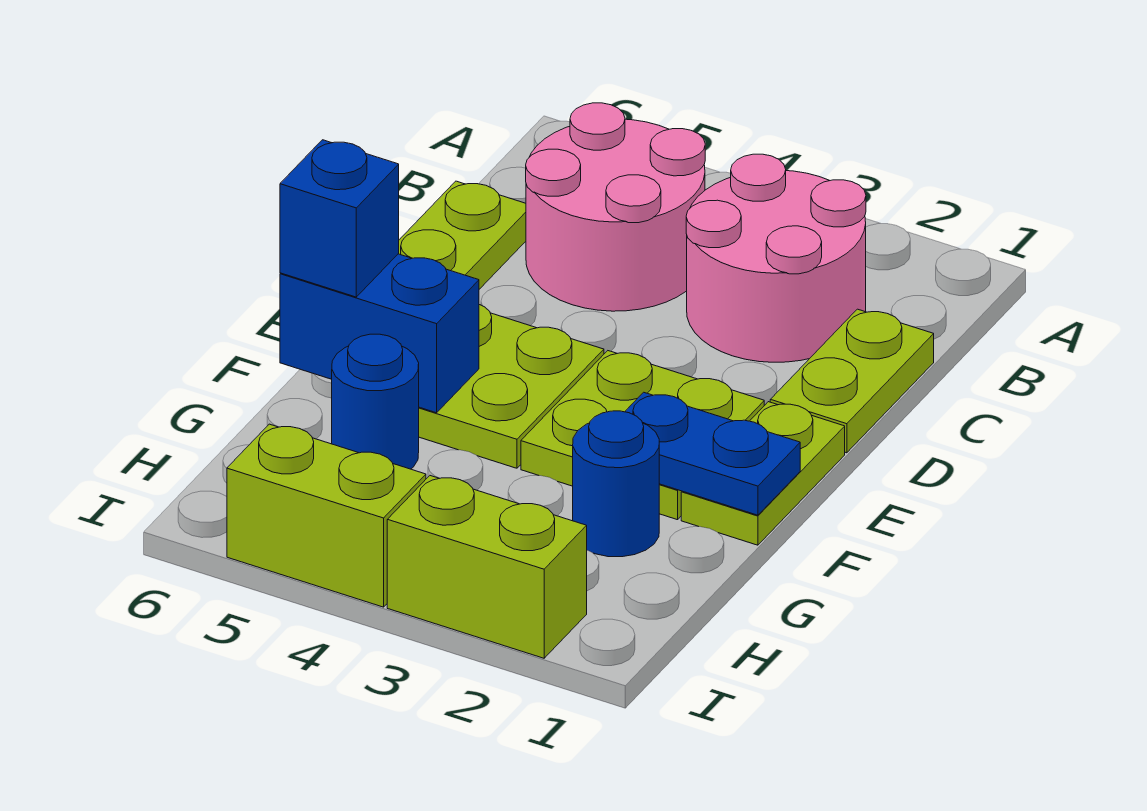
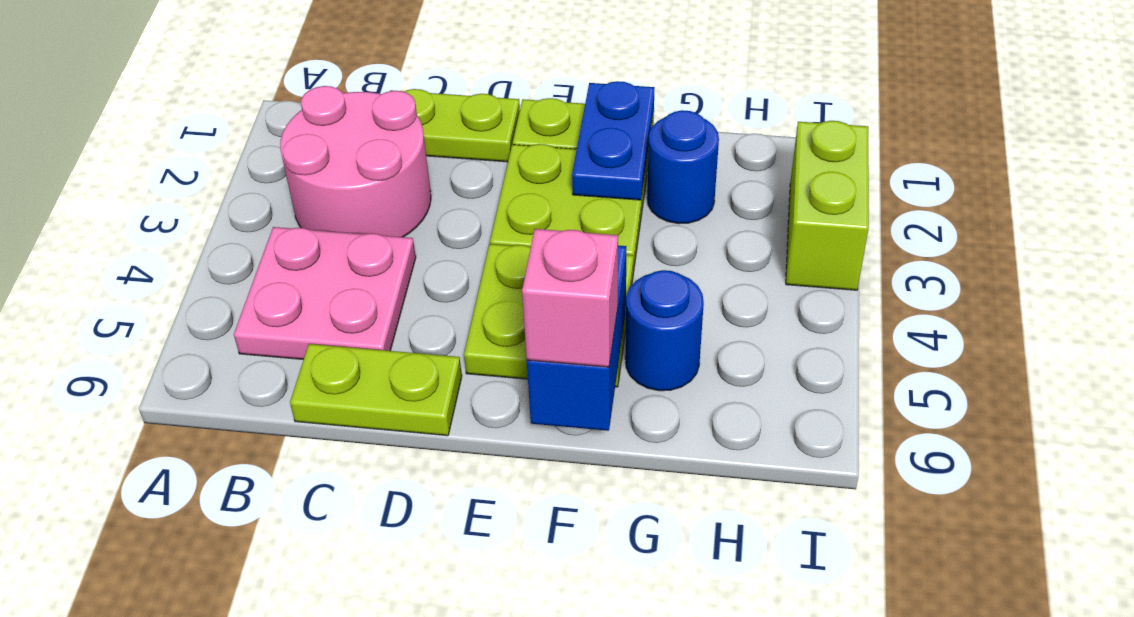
pink round brick B4:C5 level 1 -> pink plate B4:C5 level 1
blue brick F6 level 3 -> pink brick F6 level 3
lime brick I4:I5 level 1 -> none

